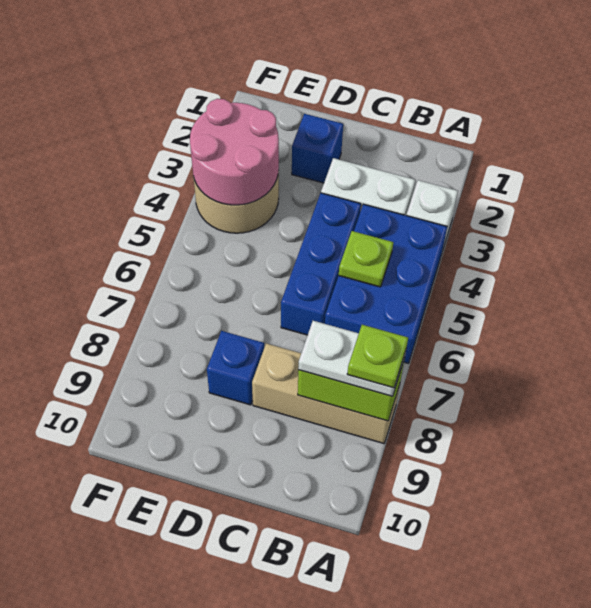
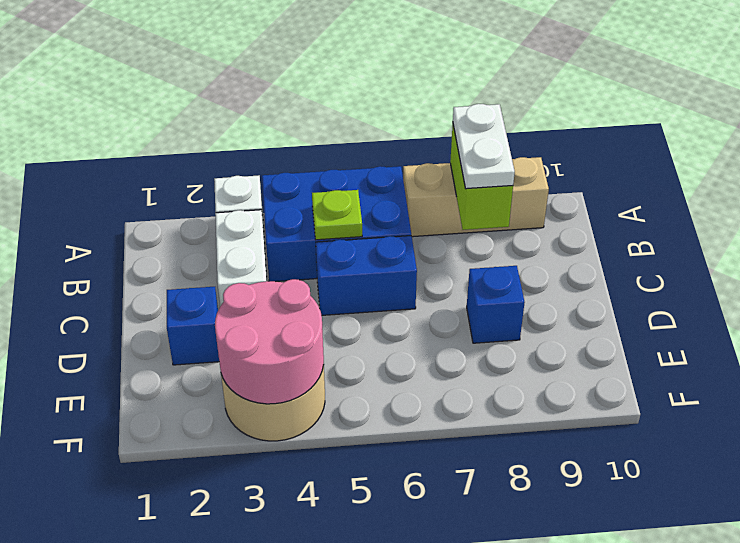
tan brick A8:C8 level 1 -> tan brick A7:A9 level 1
lime plate A8 level 4 -> none
blue brick C4:C6 level 1 -> blue brick C5:C6 level 1

